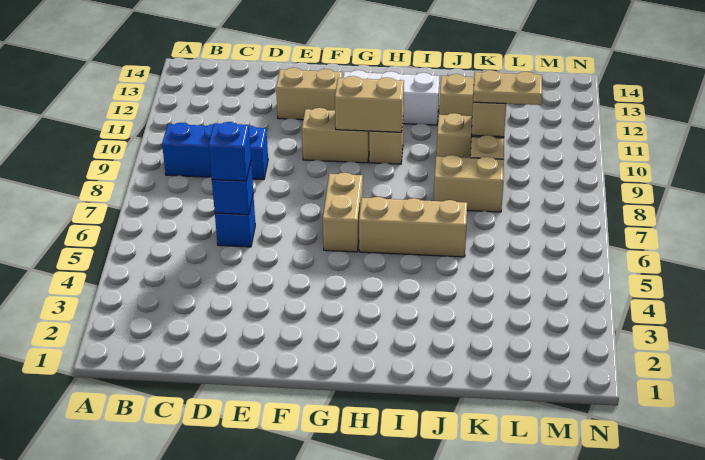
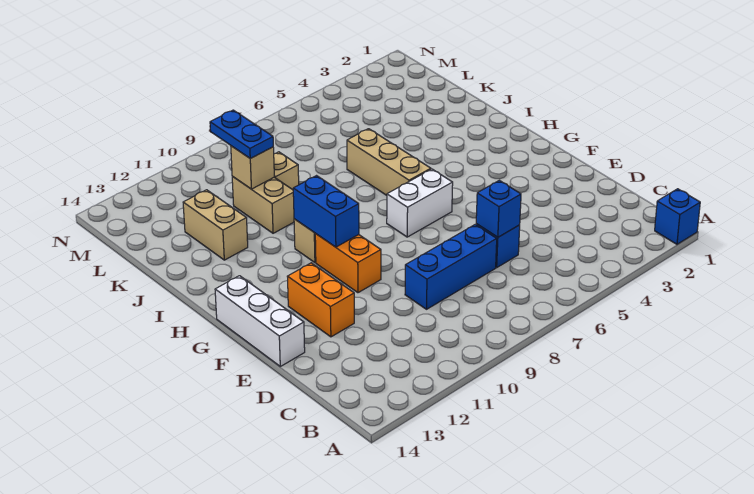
blue brick B9:D9 level 1 -> blue brick D7:D9 level 1
blue brick D6 level 3 -> blue brick A1 level 1
tan brick E12:F12 level 1 -> orange brick E12:F12 level 1
tan brick F10:G10 level 1 -> orange brick F10:G10 level 1
tan brick G6:G7 level 1 -> white brick G6:G7 level 1
tan brick G10:H10 level 2 -> blue brick G10:H10 level 2
white brick G12:I12 level 1 -> white brick E14:G14 level 1
tan brick J8:K8 level 1 -> none
tan plate K10:L10 level 3 -> blue plate K10:L10 level 3

